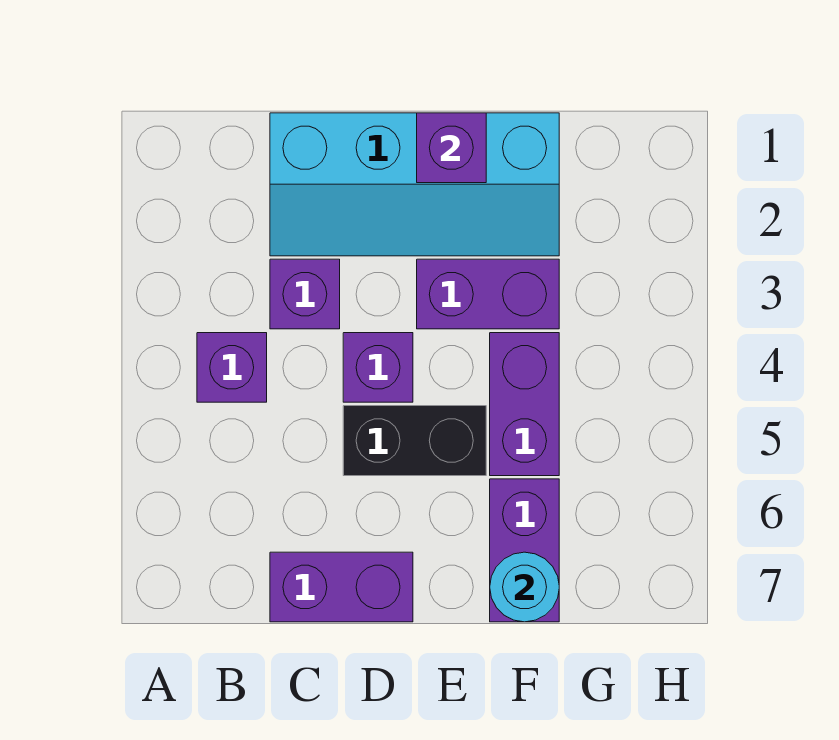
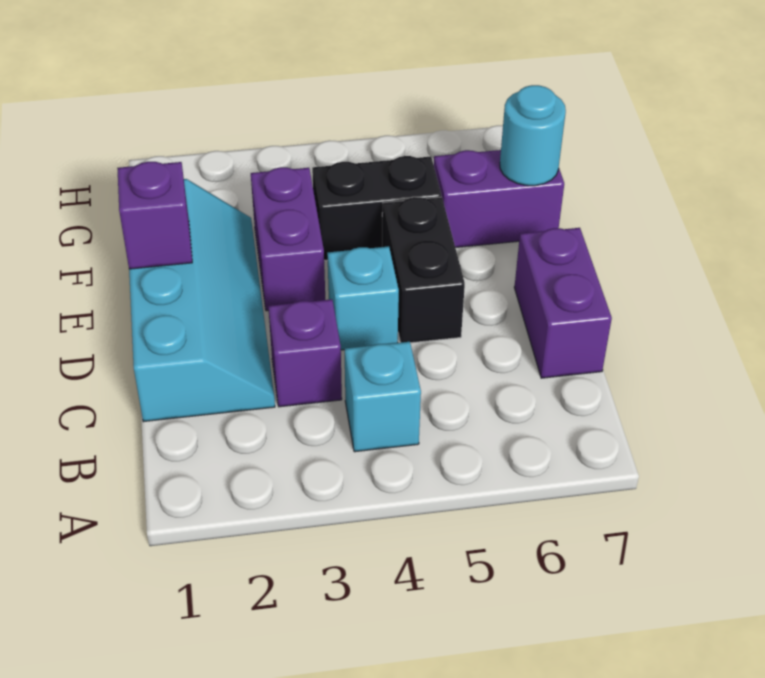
purple brick B4 level 1 -> cyan brick B4 level 1
purple brick D4 level 1 -> cyan brick D4 level 1
purple brick F4:F5 level 1 -> black brick F4:F5 level 1

